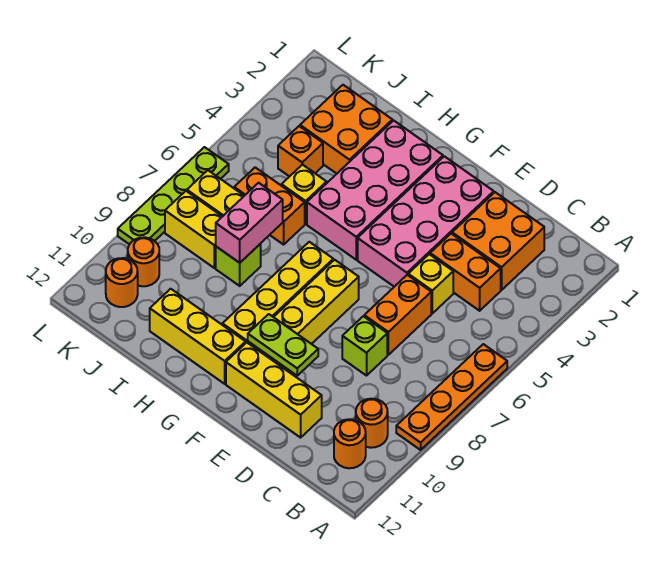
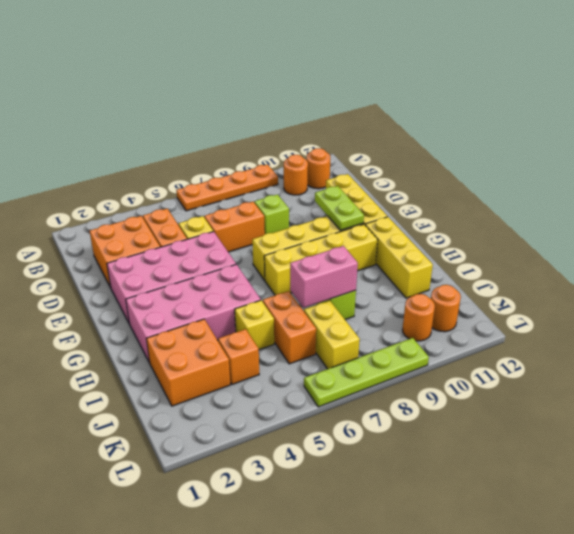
yellow brick J8:K8 level 1 -> none

